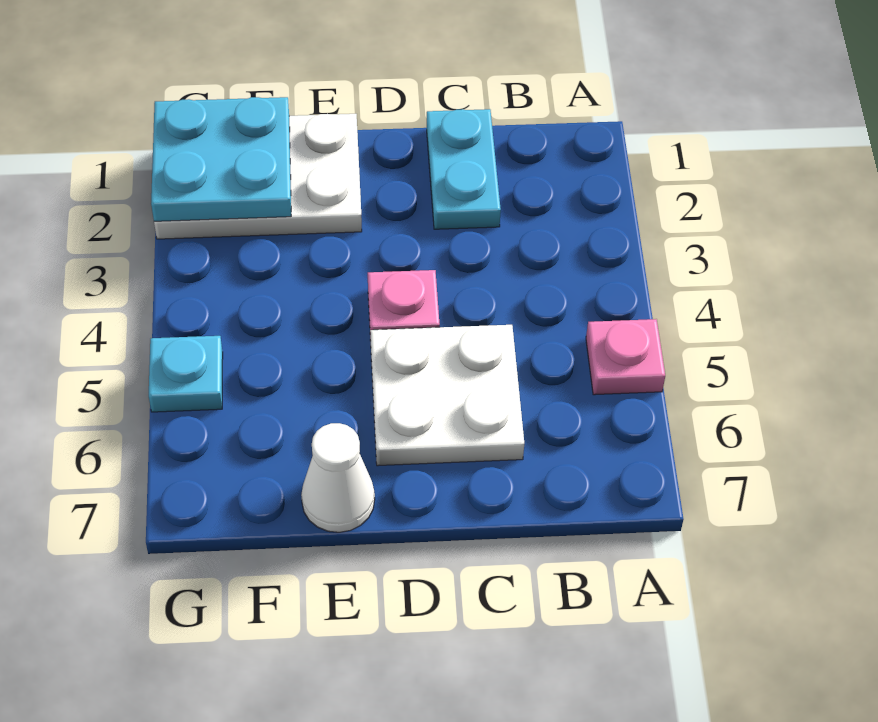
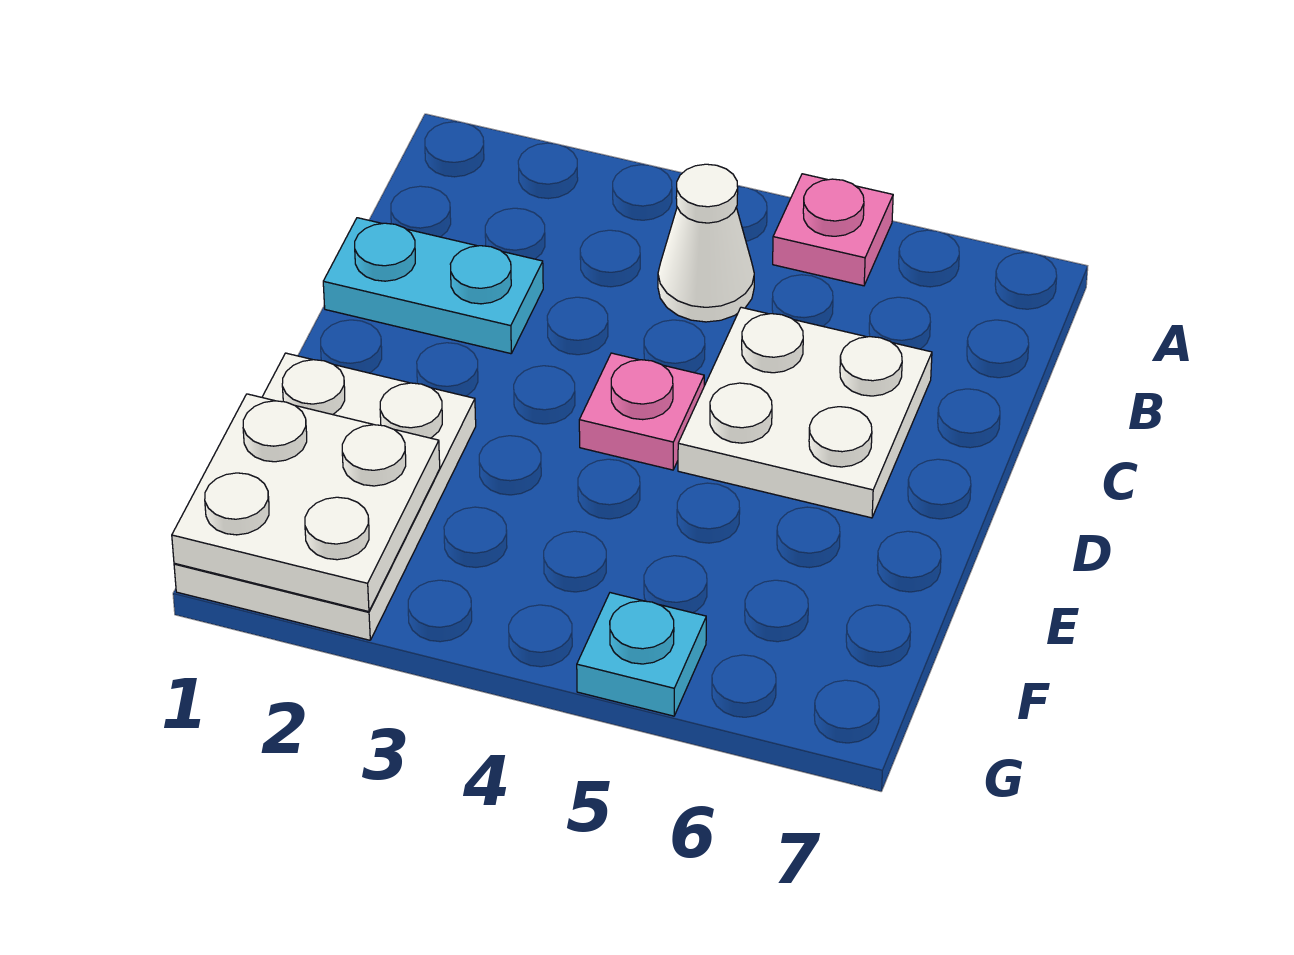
white cone E7 level 1 -> white cone B4 level 1
cyan plate F1:G2 level 2 -> white plate F1:G2 level 2

